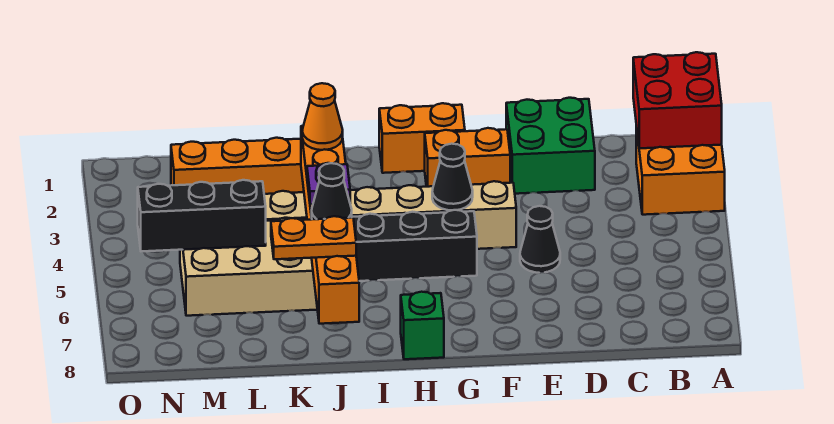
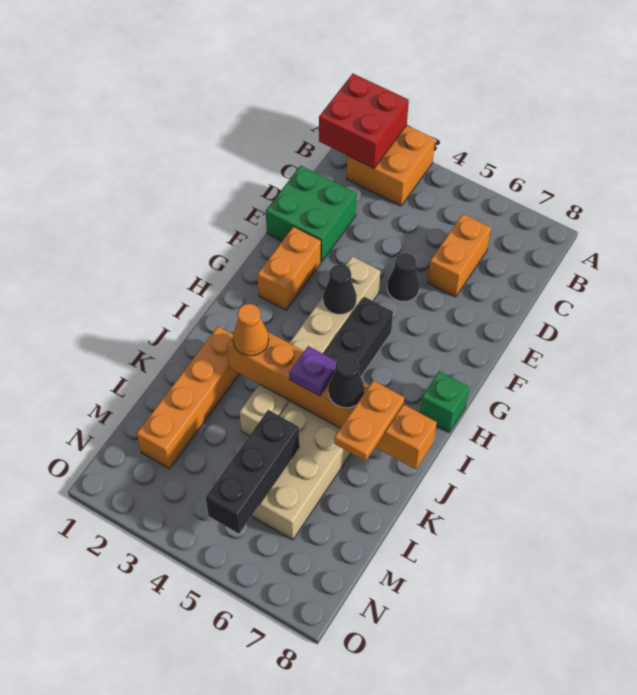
orange brick G1:H1 level 1 -> orange brick C6:D6 level 1

